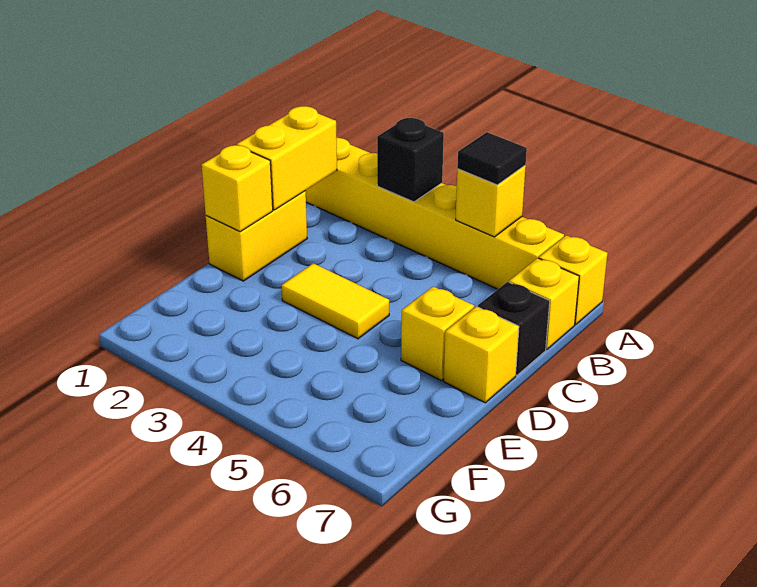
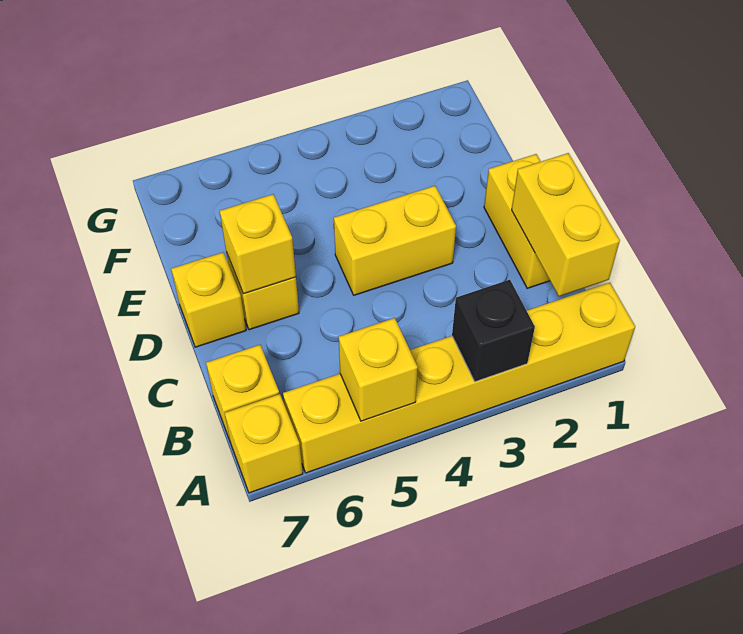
black tile A5 level 3 -> none
black brick C7 level 1 -> none
yellow brick D1 level 2 -> yellow brick D6 level 2
yellow tile D3:D4 level 1 -> yellow brick D3:D4 level 1

